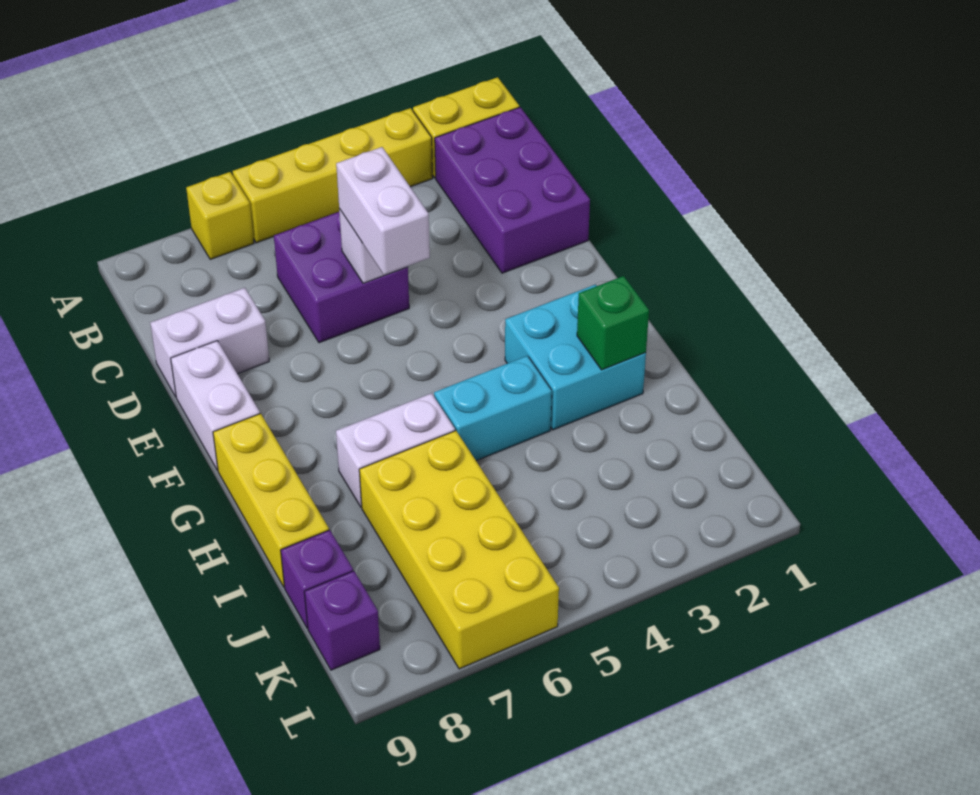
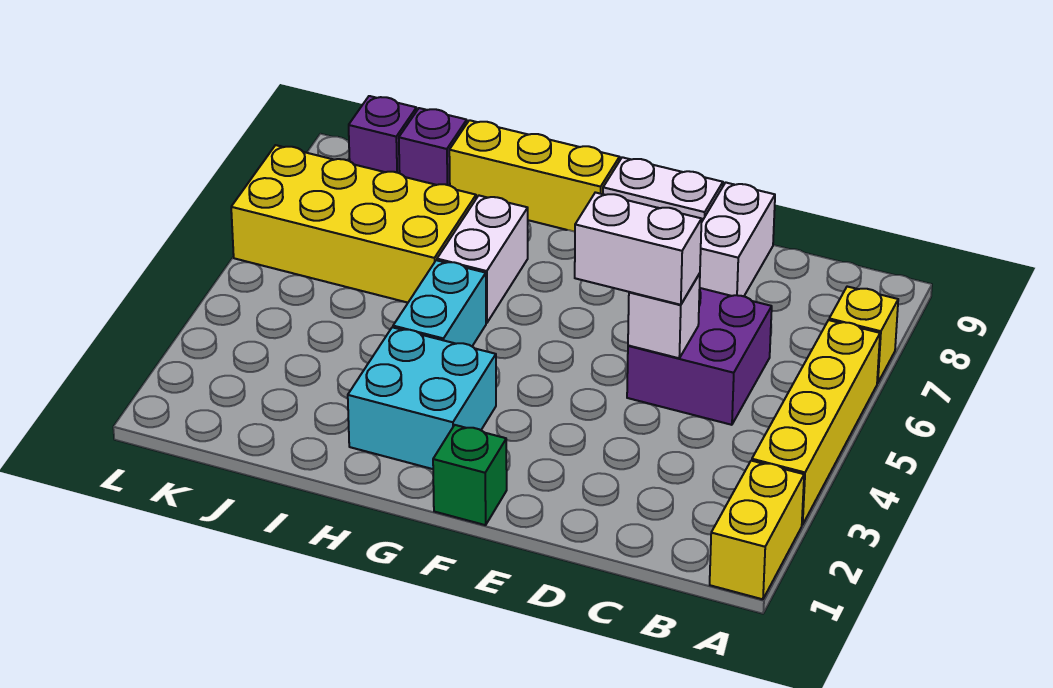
purple brick B1:D2 level 1 -> none
green brick H2 level 2 -> green brick F1 level 1

